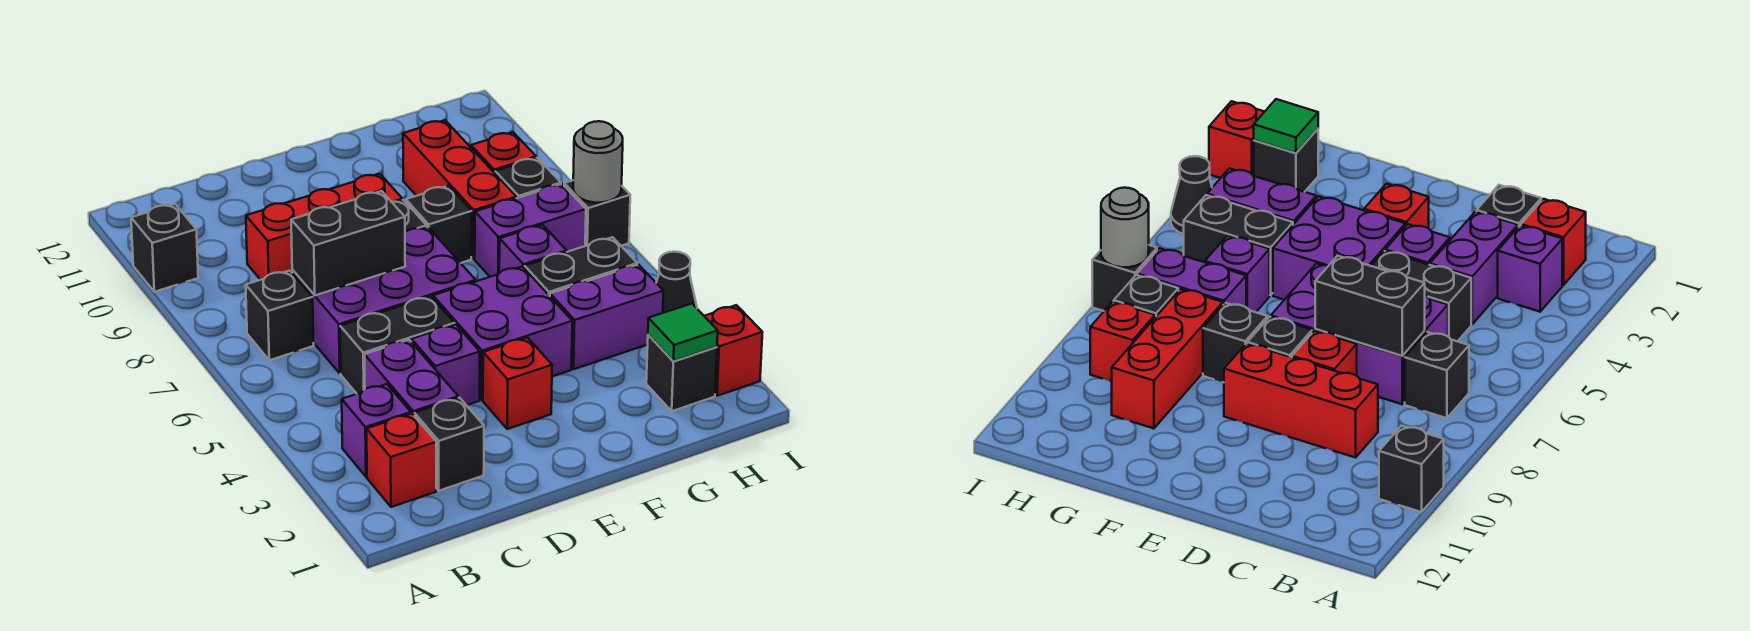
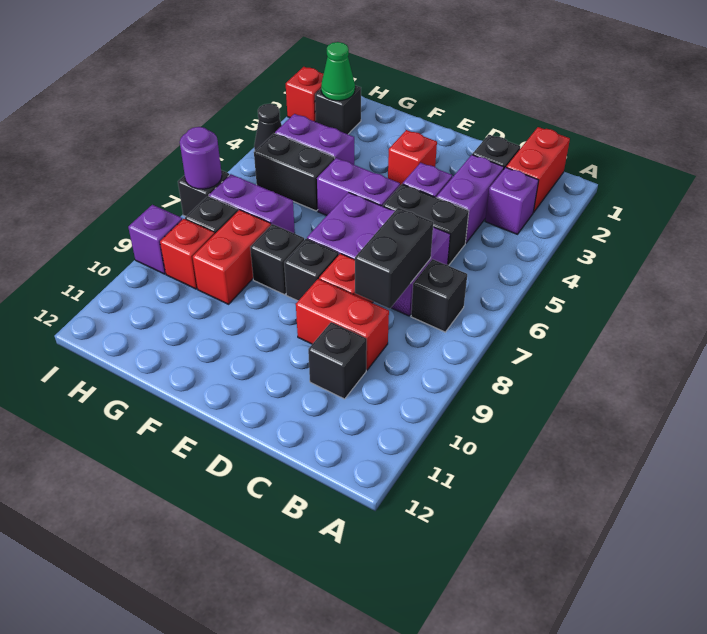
black brick A10 level 1 -> black brick C10 level 1
red brick B2 level 1 -> red brick B1:B2 level 1
black brick C7:D7 level 2 -> black brick C7:C8 level 2
red brick C9:E9 level 1 -> red brick C9:D9 level 1
purple brick E4:F5 level 1 -> purple brick E5:F5 level 1
purple brick G6 level 1 -> purple brick I9 level 1
red brick G8:G10 level 1 -> red brick G8:G9 level 1
green tile H2 level 2 -> green cone H2 level 2
grey round brick I7 level 2 -> purple round brick I7 level 2

